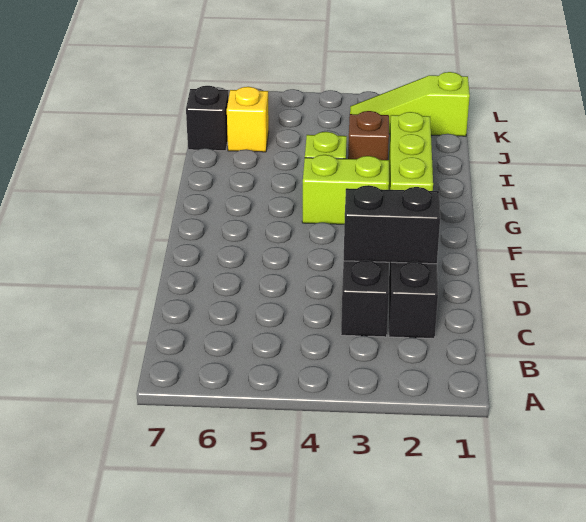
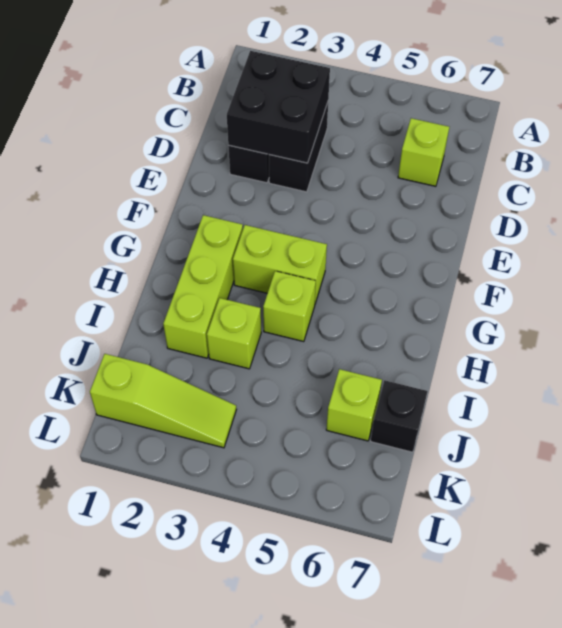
none -> lime brick C6 level 1
black brick D2:D3 level 2 -> black brick C2:D3 level 2
brown brick I3 level 1 -> lime brick I3 level 1
yellow brick J6 level 1 -> lime brick J6 level 1

